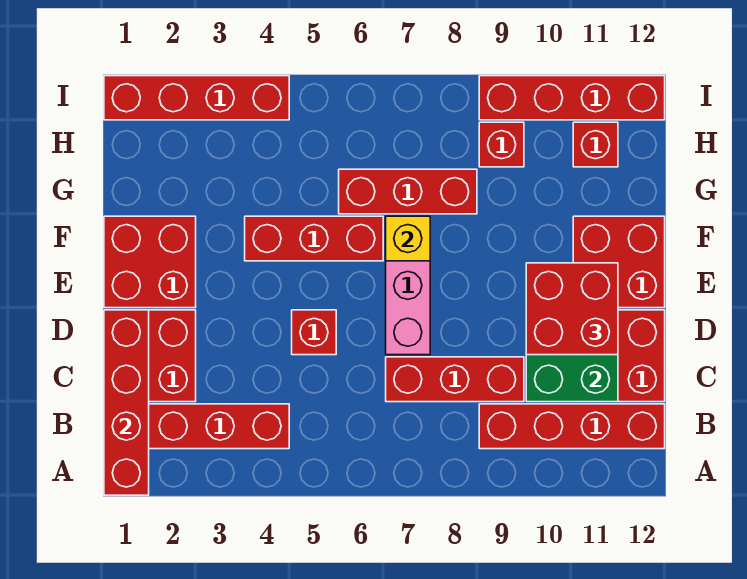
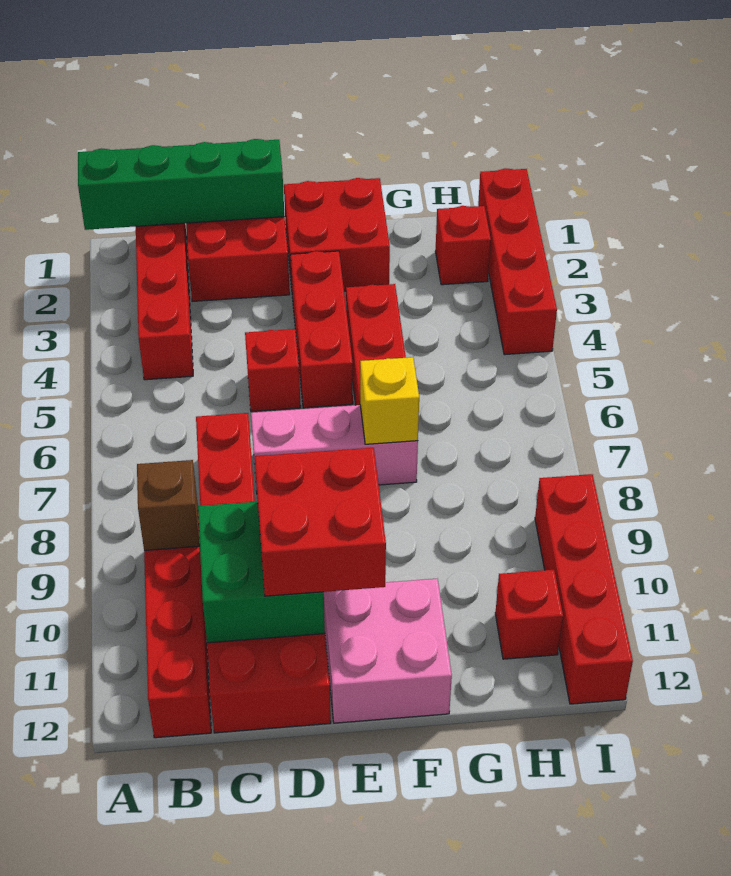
red brick A1:D1 level 2 -> green brick A1:D1 level 2
none -> brown brick B9 level 2
red brick E11:F12 level 1 -> pink brick E11:F12 level 1
red brick G6:G8 level 1 -> red brick E3:E5 level 1
red brick H9 level 1 -> red brick H2 level 1

